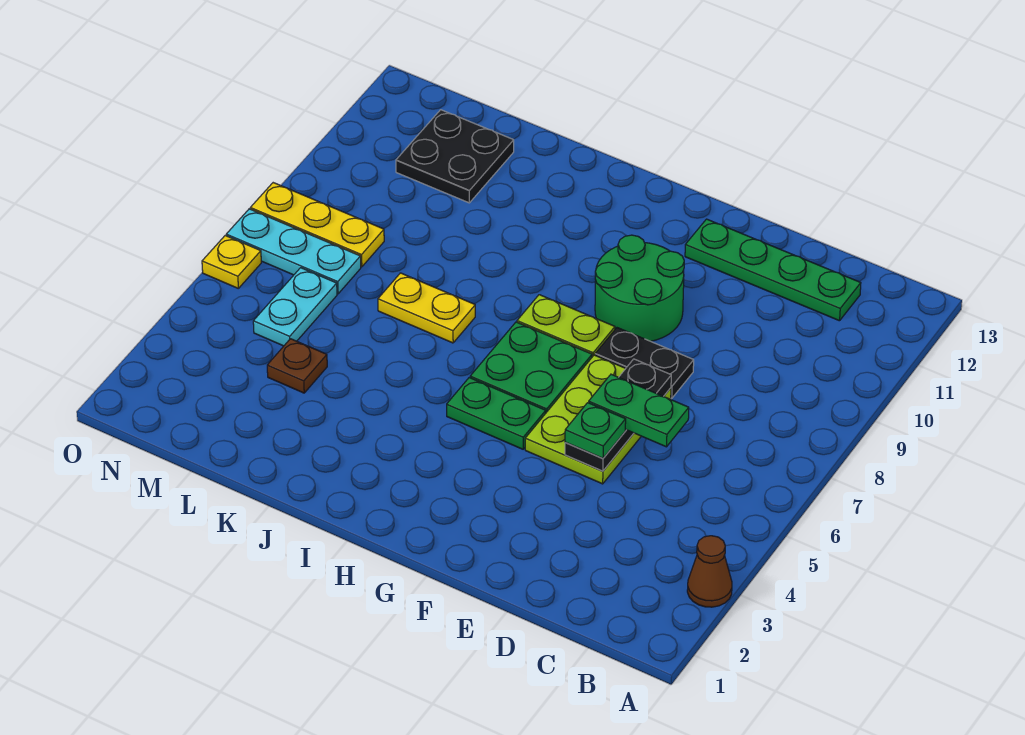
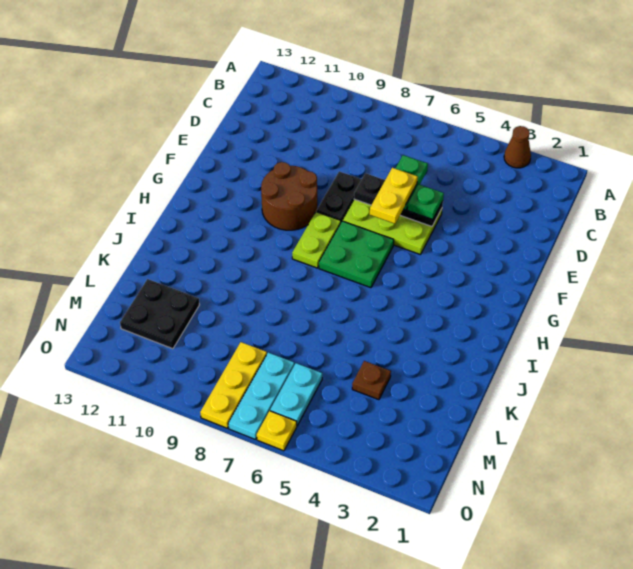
green plate C12:F12 level 1 -> none
green round brick F9:G10 level 1 -> brown round brick F9:G10 level 1
green plate G5:H5 level 1 -> none
yellow plate J7:K7 level 1 -> yellow plate E6:F6 level 4
cyan plate M5:M6 level 1 -> cyan plate M6:N6 level 1

